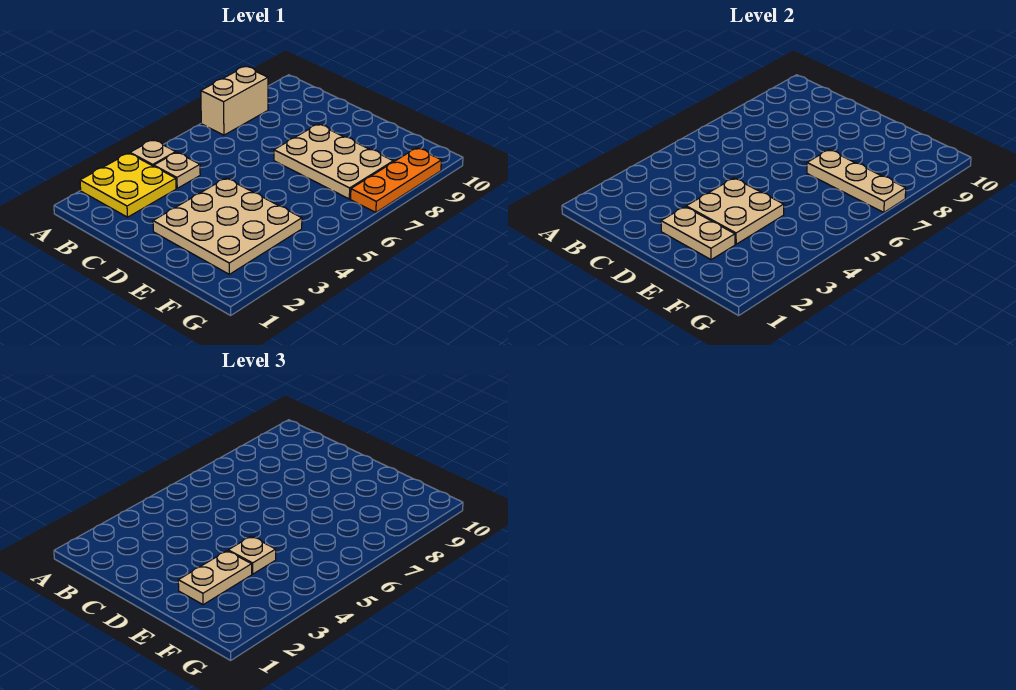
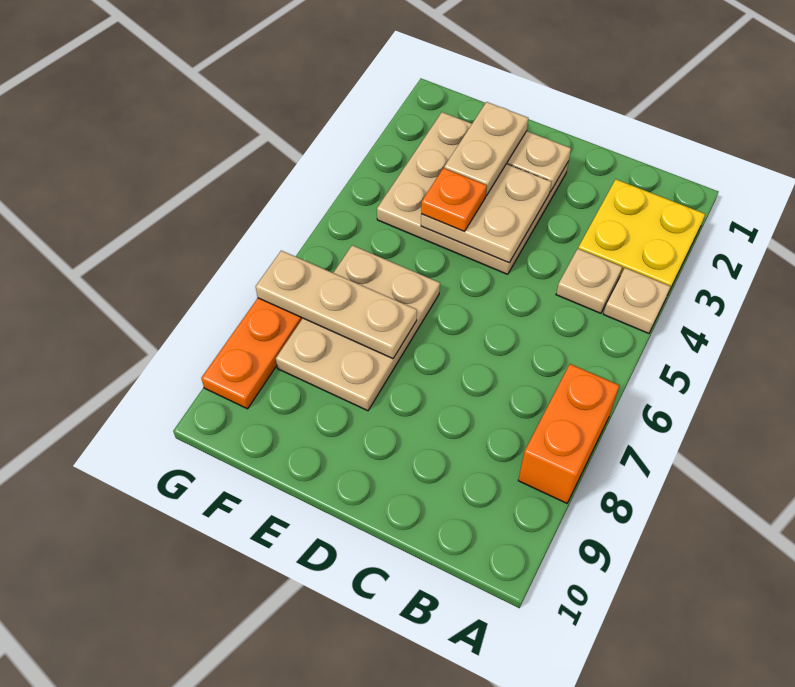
tan brick A7:A8 level 1 -> orange brick A7:A8 level 1
tan plate D7:F8 level 1 -> tan plate E6:F8 level 1
tan plate E4 level 3 -> orange plate E4 level 3

